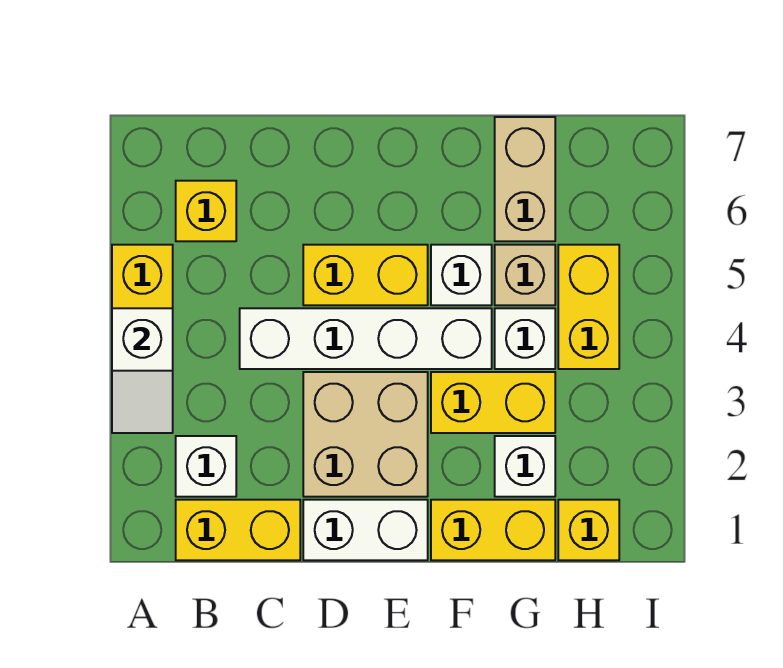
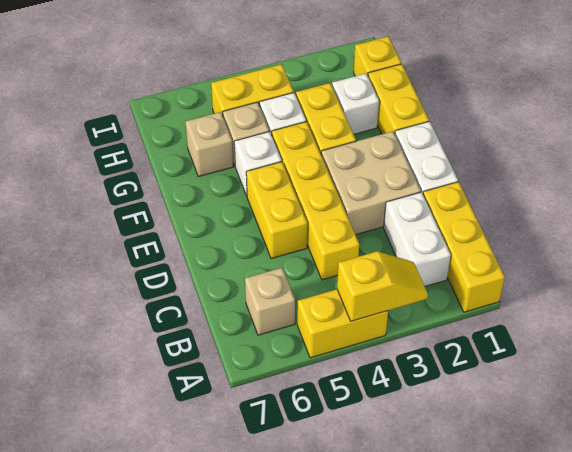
white slope A3:A4 level 2 top 4 -> yellow slope A3:A4 level 2 top 4
yellow brick B1:C1 level 1 -> yellow brick A1:C1 level 1
white brick B2 level 1 -> white brick B2:C2 level 1
yellow brick B6 level 1 -> tan brick B6 level 1
white brick C4:F4 level 1 -> yellow brick C4:F4 level 1
tan brick G6:G7 level 1 -> tan brick G6 level 1

